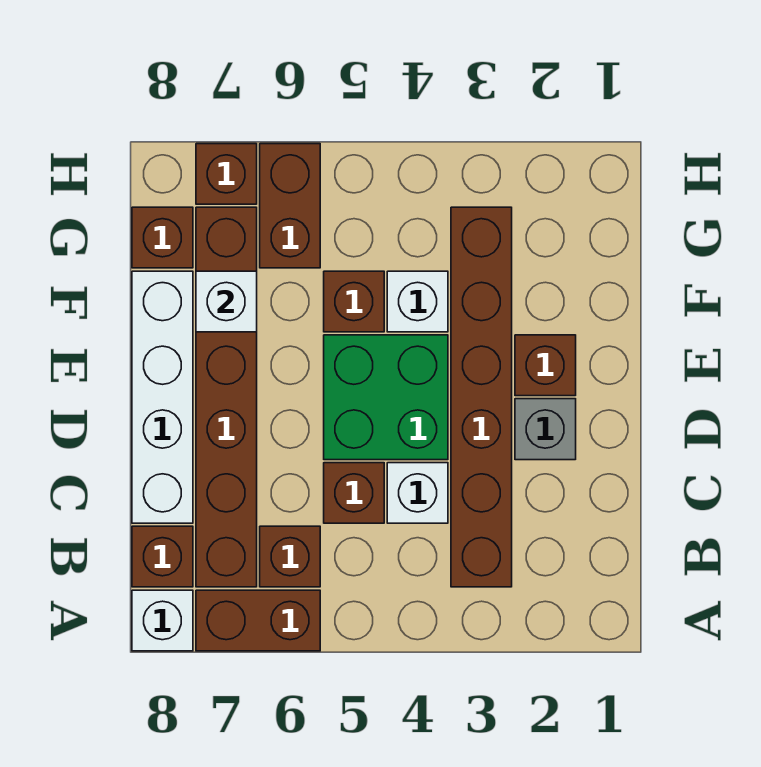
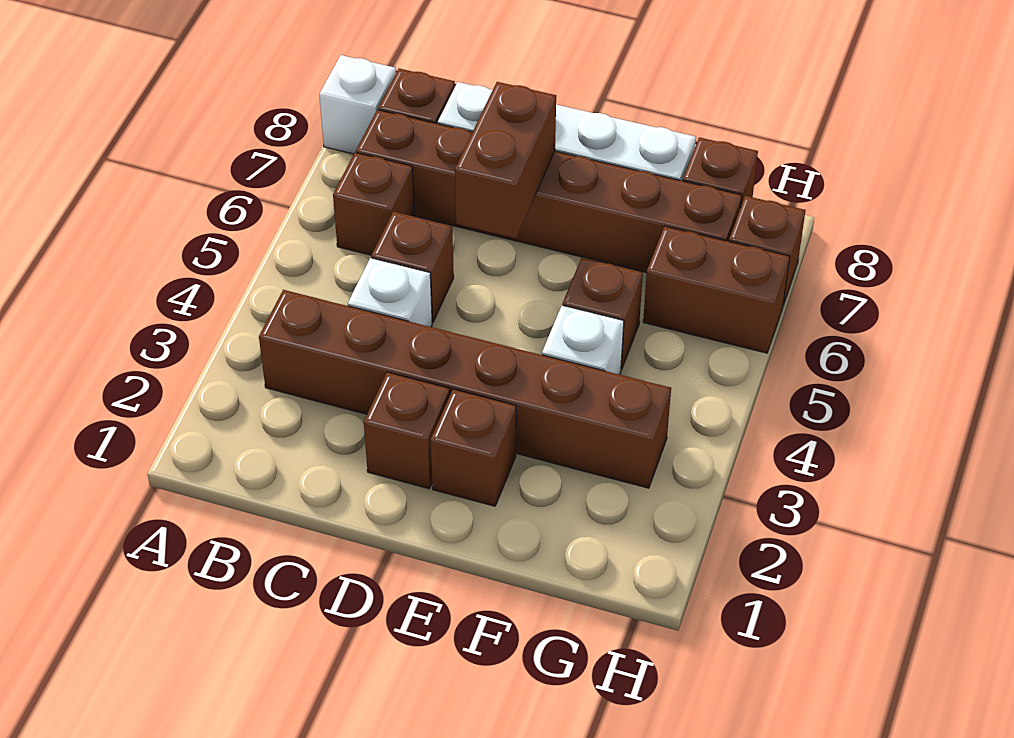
brown brick A6:A7 level 1 -> brown brick D6:D7 level 2
grey brick D2 level 1 -> brown brick D2 level 1
green brick D4:E5 level 1 -> none
white brick F7 level 2 -> none

